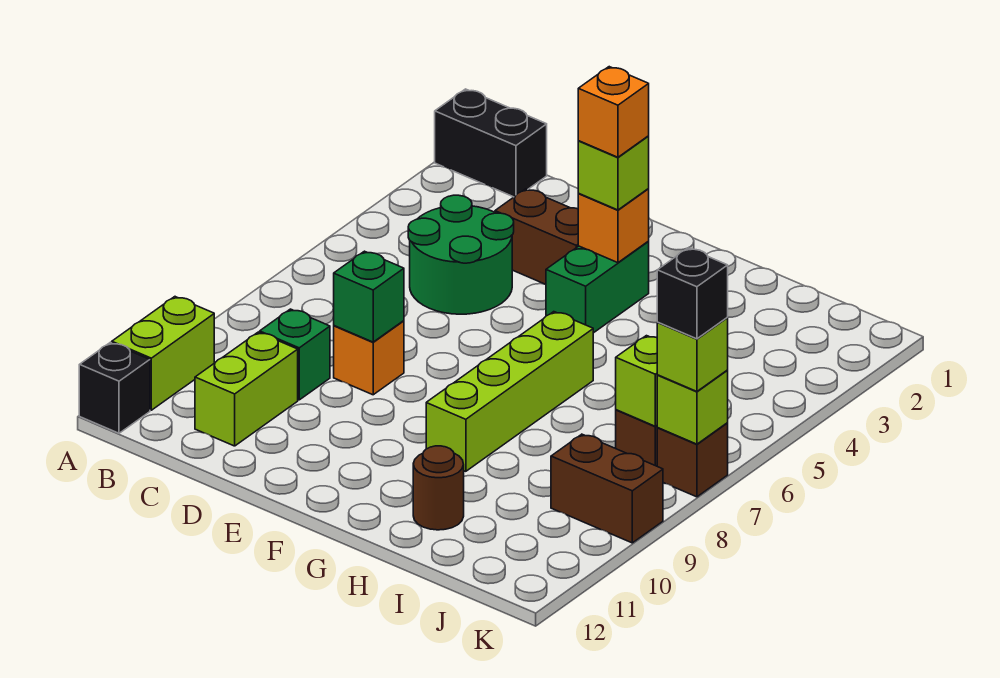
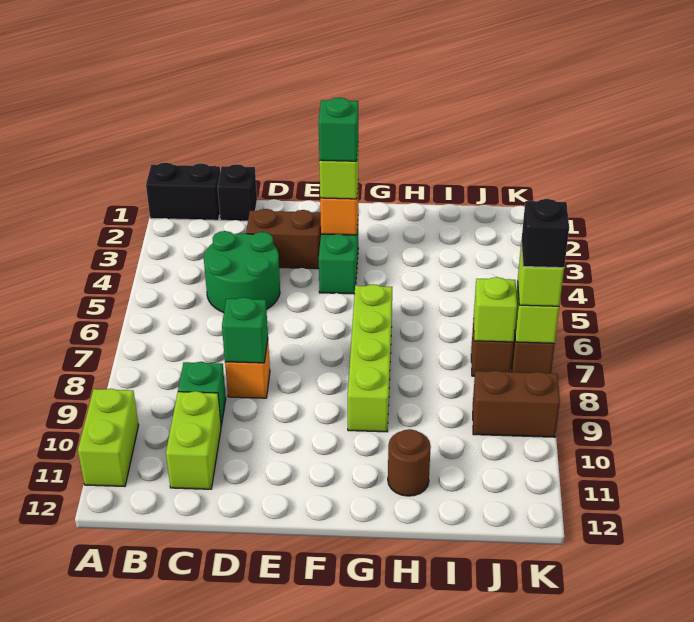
black brick A12 level 1 -> black brick C1 level 1
orange brick F3 level 4 -> green brick F3 level 4

